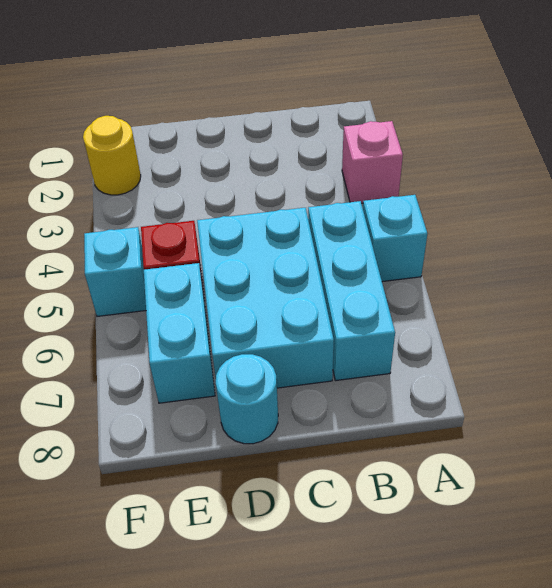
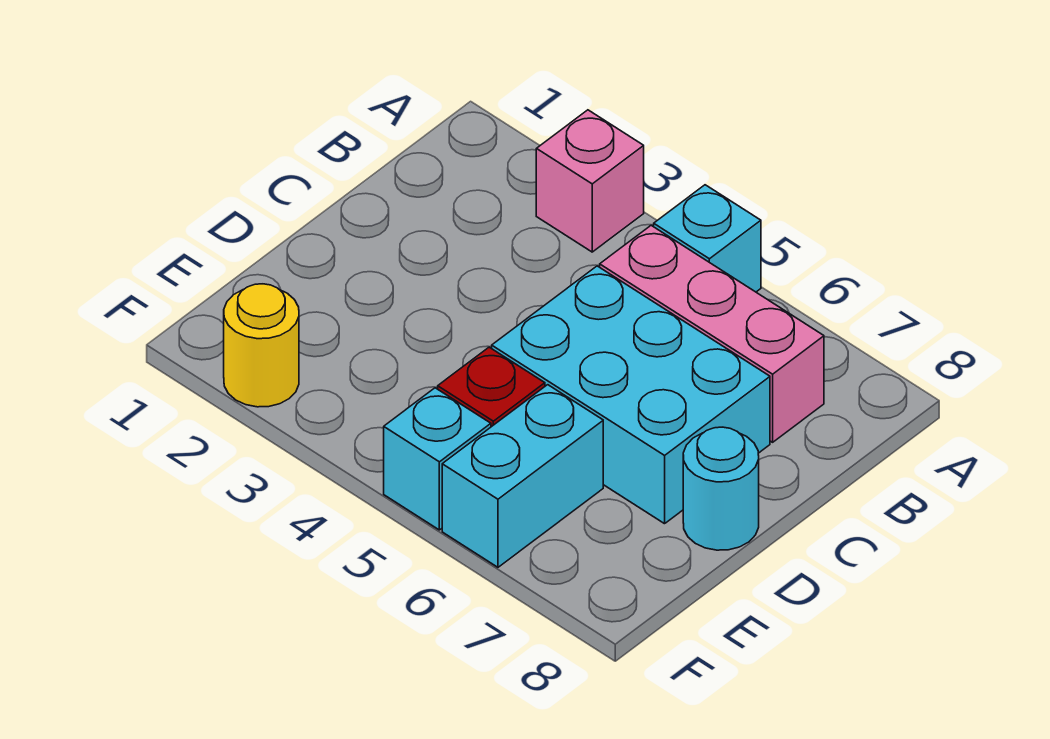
cyan brick B5:B7 level 1 -> pink brick B5:B7 level 1
cyan brick E6:E7 level 1 -> cyan brick E6:F6 level 1

